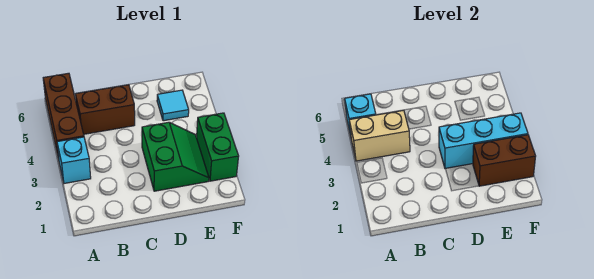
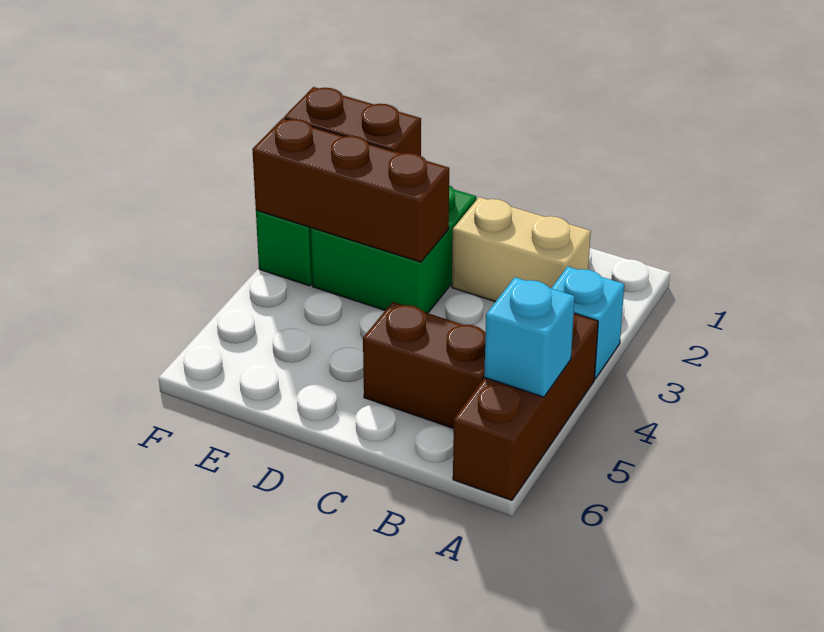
tan brick A4:B4 level 2 -> tan brick B2:C2 level 1
green slope D2:E3 level 1 top D -> green brick D2:E3 level 1
cyan brick D3:F3 level 2 -> brown brick D3:F3 level 2
cyan tile E5 level 1 -> none

